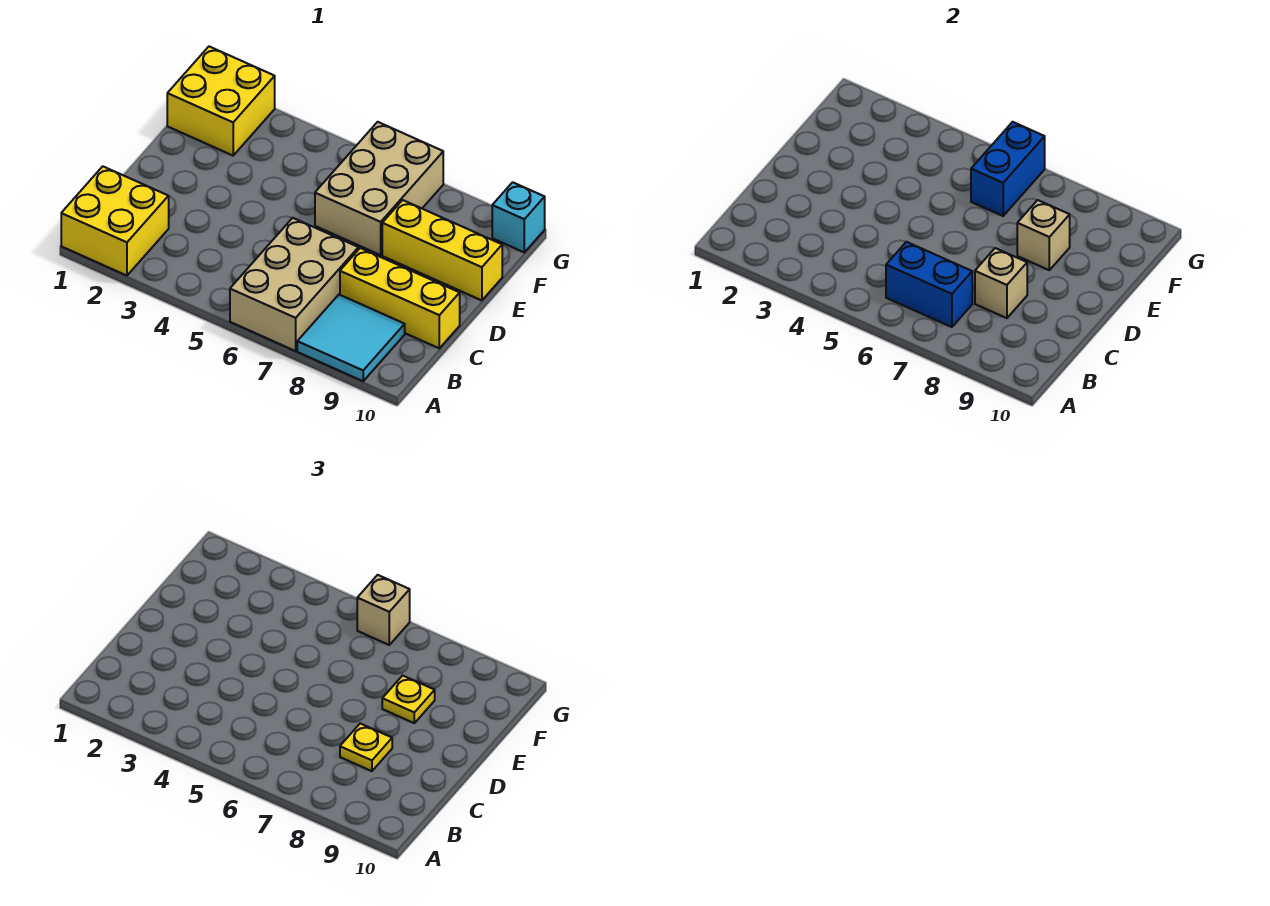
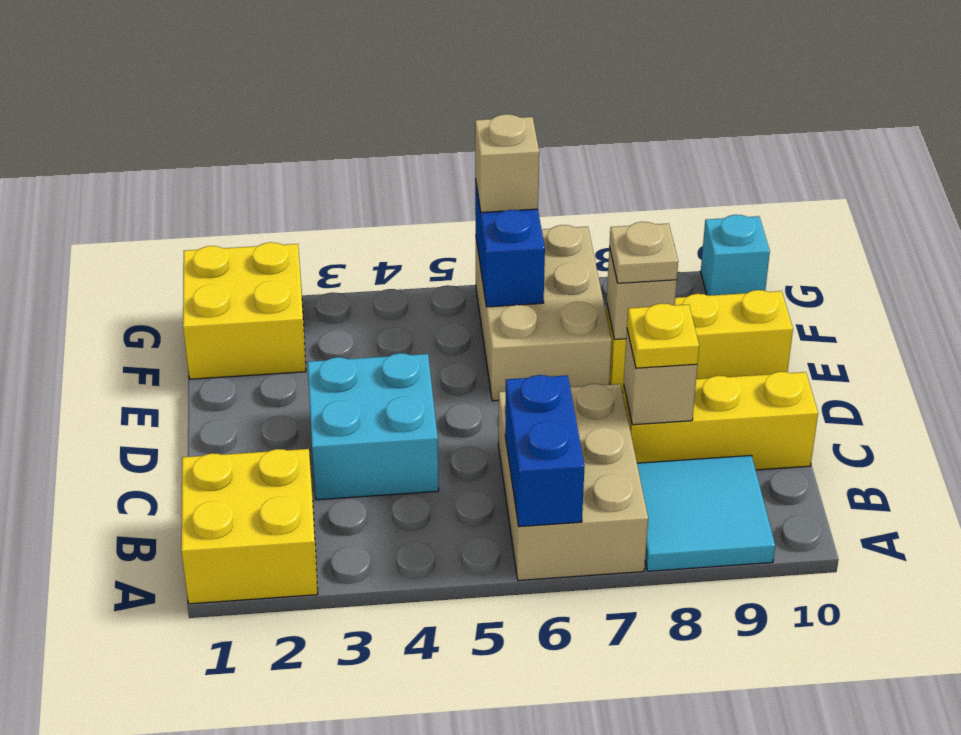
blue brick B6:B7 level 2 -> blue brick A6:B6 level 2
none -> cyan brick C3:D4 level 1
yellow plate E8 level 3 -> tan plate E8 level 3

